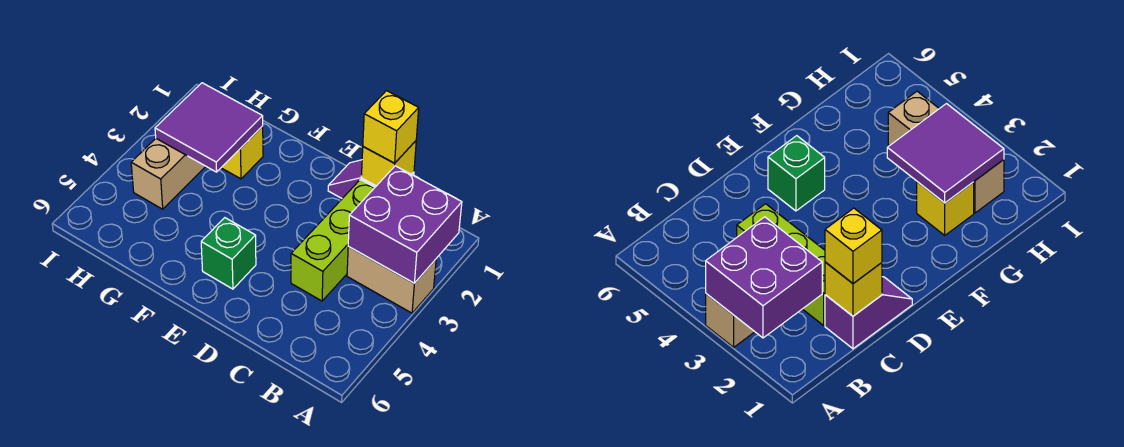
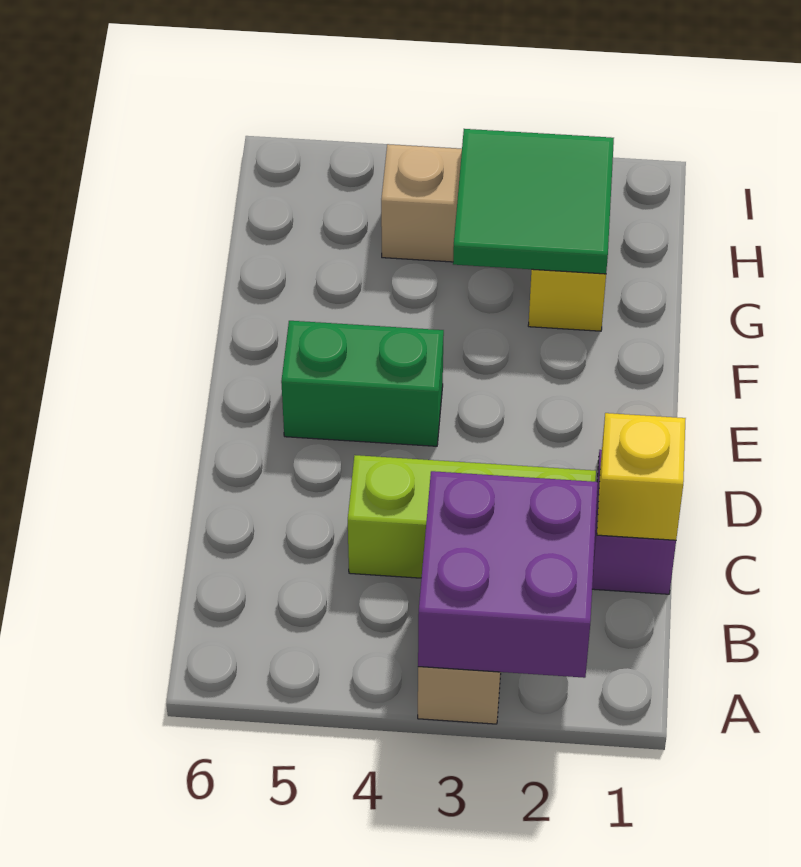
yellow brick C1 level 3 -> none
green brick E5 level 1 -> green brick E4:E5 level 1
purple tile G2:H3 level 2 -> green tile G2:H3 level 2

